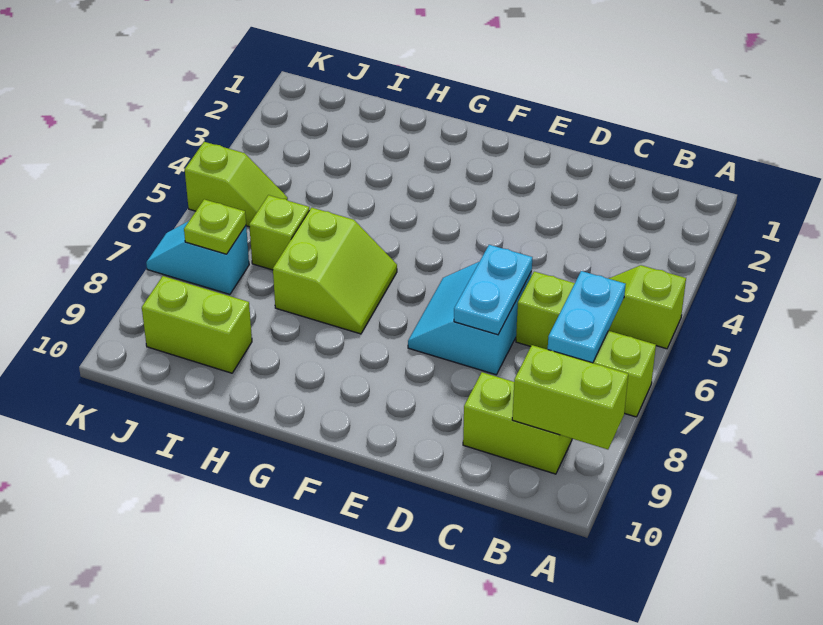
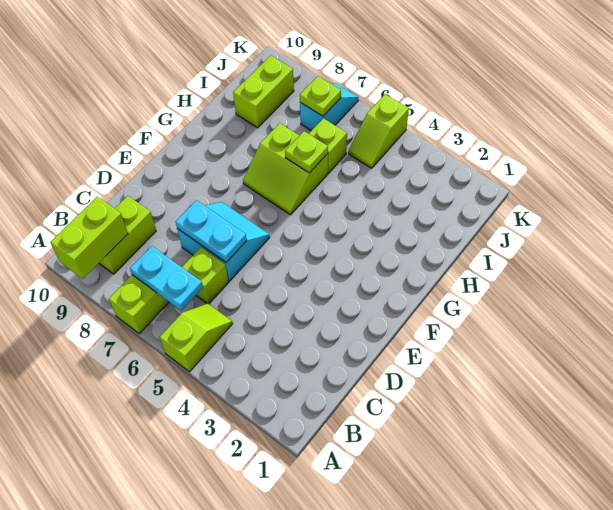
none -> lime plate H6 level 2

